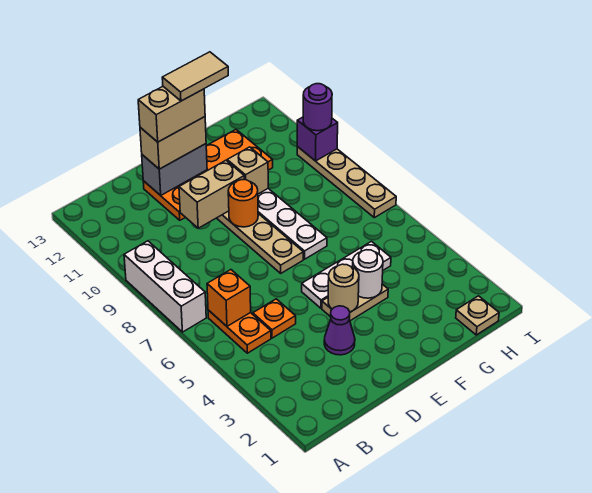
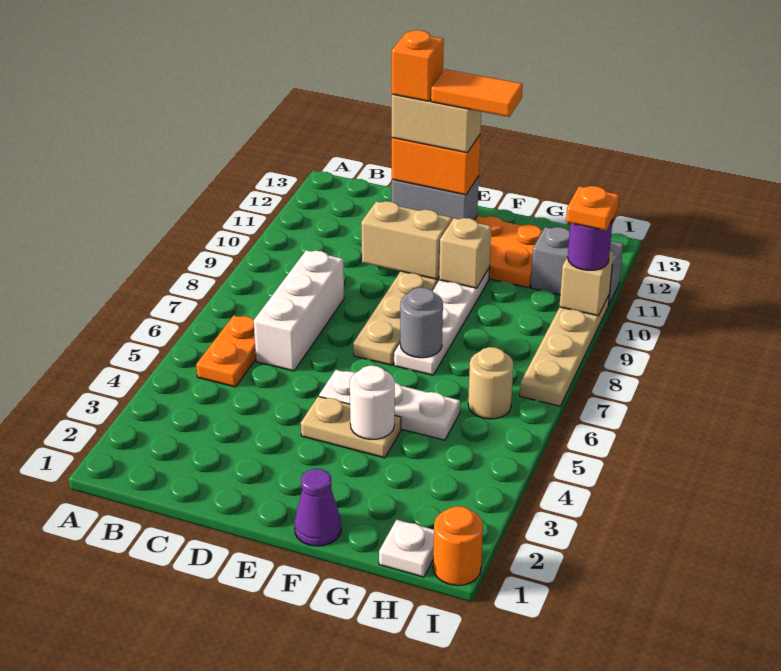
white brick A7:A9 level 1 -> white brick C6:C8 level 1
orange brick B6 level 2 -> orange brick D12 level 5
orange plate C5 level 1 -> orange plate I10 level 4
purple cone D3 level 1 -> purple cone F1 level 1
tan brick D12:E12 level 3 -> orange brick D12:E12 level 3
tan round brick E4 level 2 -> tan round brick H6 level 1
orange round brick E9 level 2 -> orange round brick I1 level 1
tan tile E12:F12 level 5 -> orange tile E12:F12 level 5
none -> grey round brick F7 level 2
tan plate H1 level 1 -> white plate H1 level 1
none -> grey brick H11:I11 level 1
purple brick I10 level 2 -> tan brick I10 level 2

